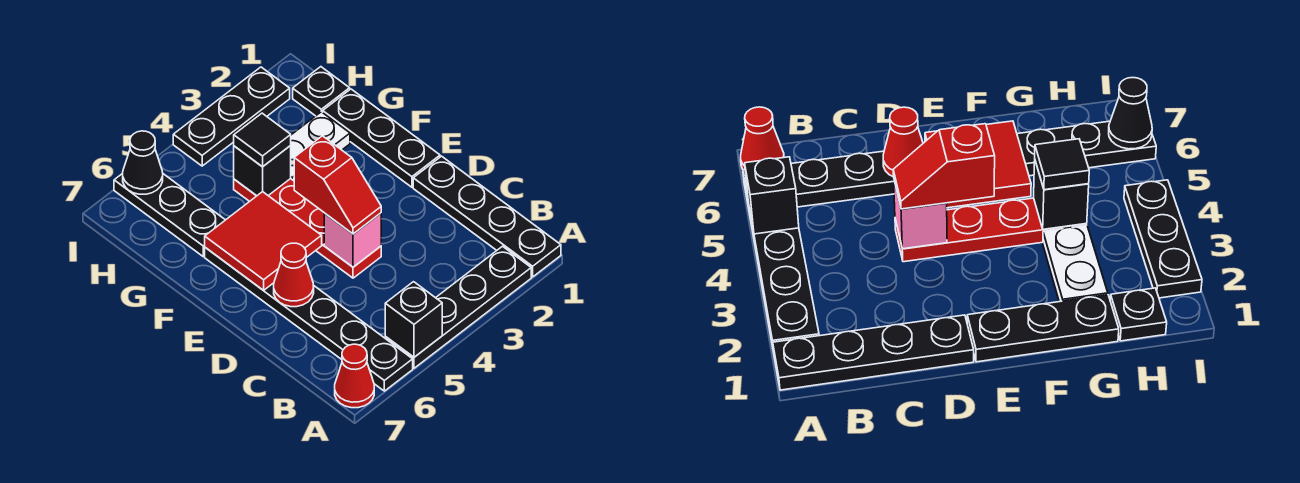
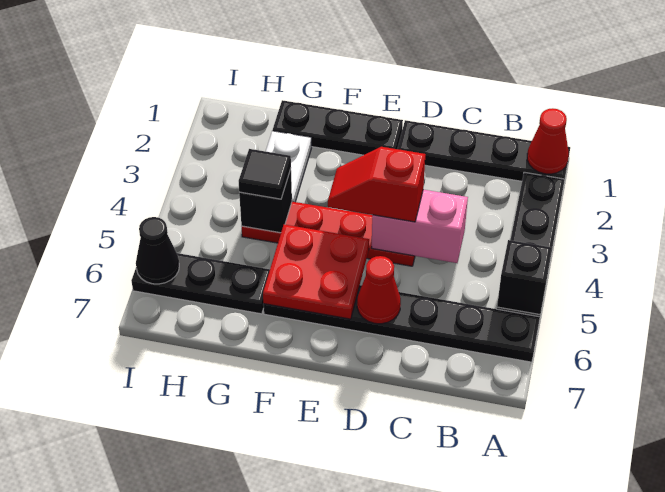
red cone A7 level 1 -> red cone A1 level 2
pink brick D4 level 2 -> pink brick C4:D4 level 2
red slope D4:E4 level 3 top E -> red slope D4:E4 level 3 top D
red tile E5:F6 level 2 -> red plate E5:F6 level 2
black plate H1 level 1 -> none
black plate I2:I4 level 1 -> none

